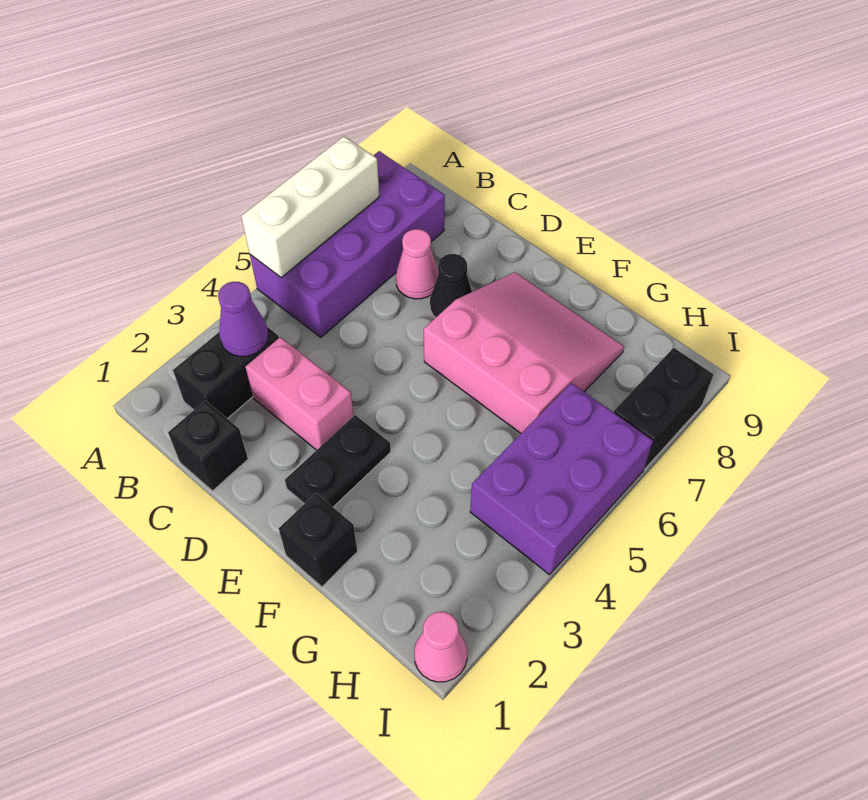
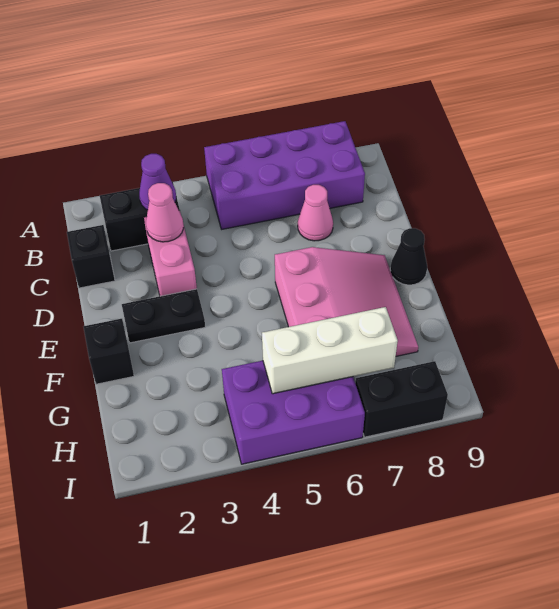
white brick A5:A7 level 2 -> white brick H5:H7 level 2
black cone D7 level 1 -> black cone E9 level 1
pink cone I1 level 1 -> pink cone C3 level 2

